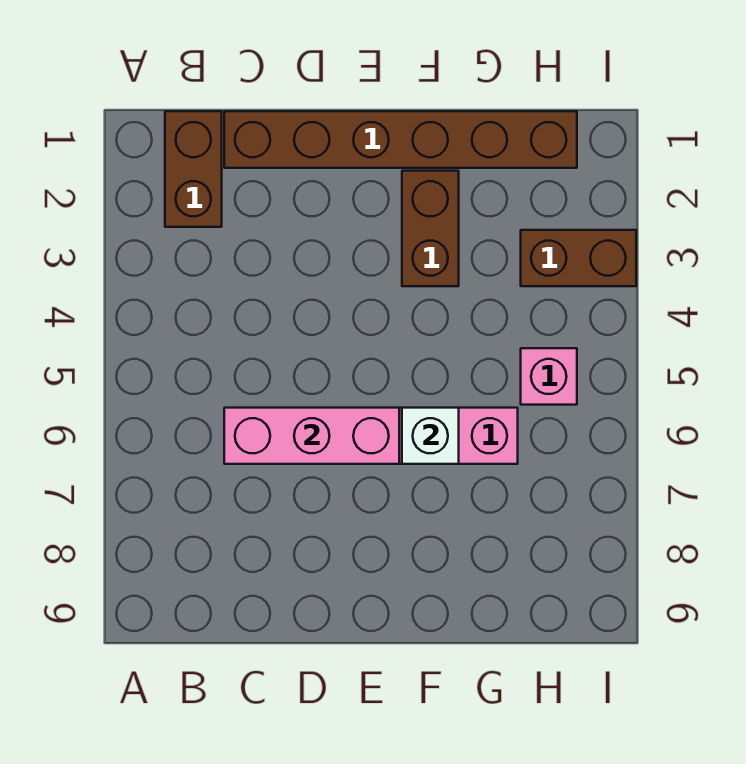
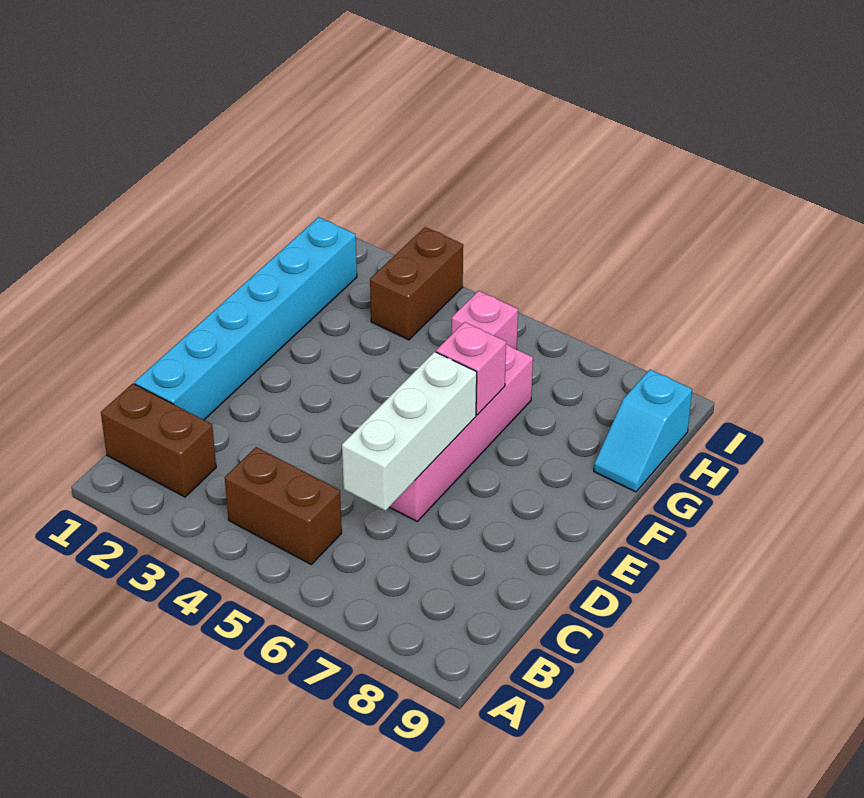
brown brick C1:H1 level 1 -> cyan brick C1:H1 level 1
pink brick C6:E6 level 2 -> white brick C6:E6 level 2
brown brick F2:F3 level 1 -> brown brick B4:B5 level 1
white brick F6 level 2 -> pink brick F6 level 2
none -> cyan slope G9:H9 level 1 top H

